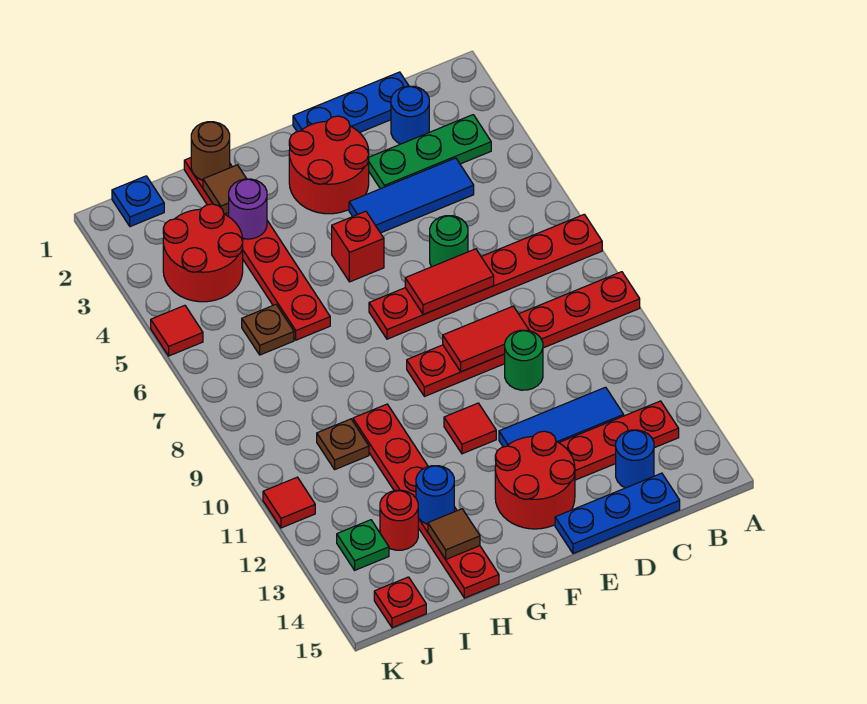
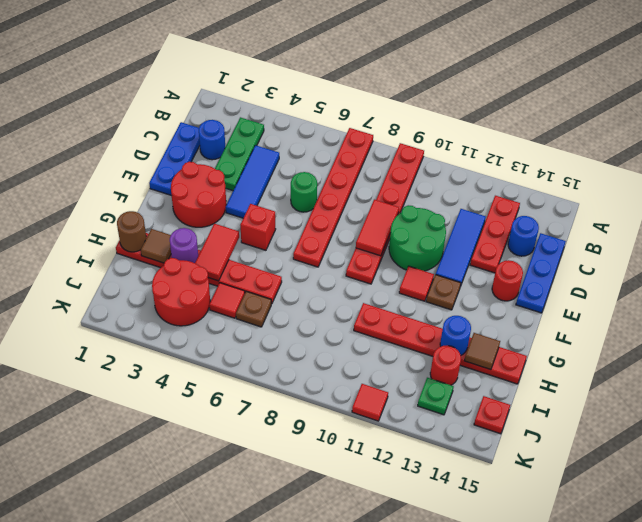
red tile D7:E7 level 2 -> red tile G4:H4 level 2
green round brick D10 level 1 -> green round brick D10:E11 level 1
red round brick E13:F14 level 1 -> red round brick E14 level 1
brown plate I10 level 1 -> brown plate F12 level 1
blue plate J1 level 1 -> none
red tile K5 level 1 -> red tile I5 level 1

